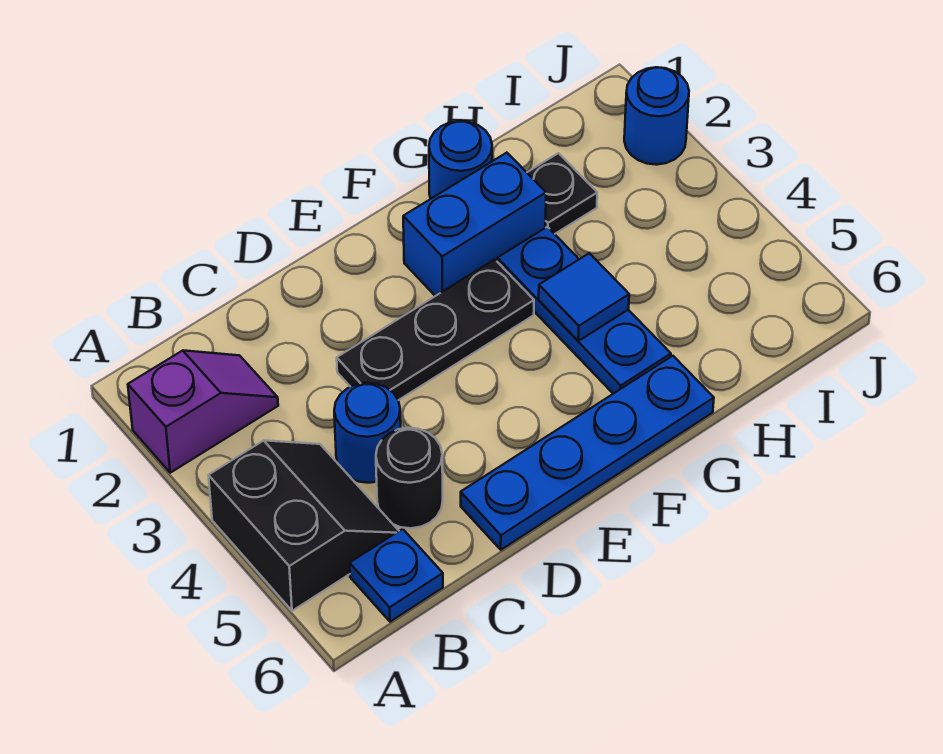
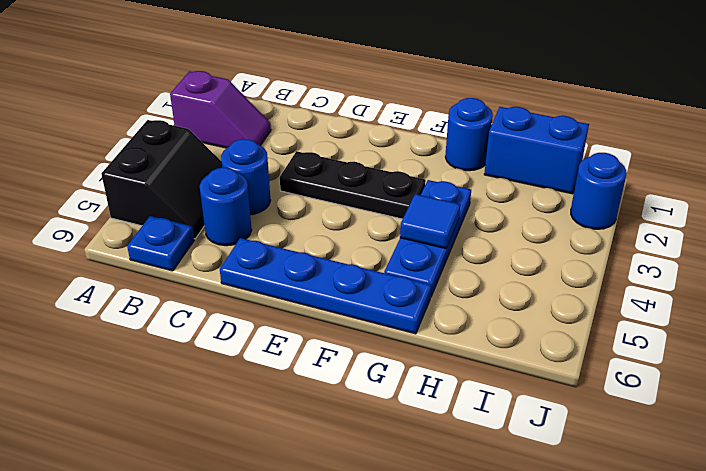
black round brick C5 level 1 -> blue round brick C5 level 1
blue brick F2:G2 level 1 -> blue brick H1:I1 level 1
black plate H2 level 1 -> none

